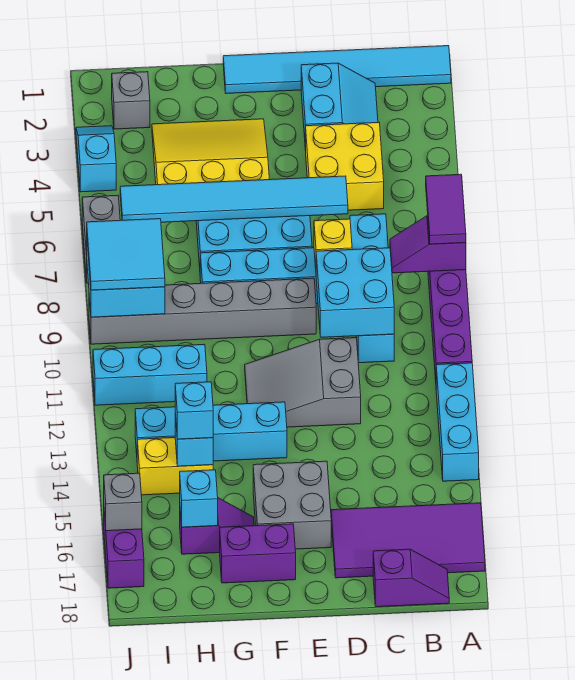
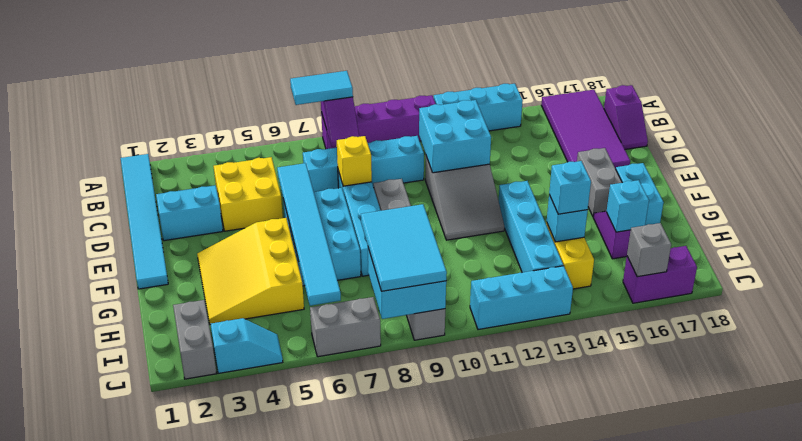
purple tile A7:A8 level 3 -> cyan tile A7:A8 level 3
purple slope B18:C18 level 1 top C -> purple slope B18:C18 level 1 top B
cyan brick C9:D10 level 2 -> cyan brick C11:D12 level 2
grey brick E15:F16 level 1 -> grey brick E16:F16 level 1
purple brick F17:G17 level 1 -> cyan brick F17:G17 level 1
cyan brick H11:J11 level 1 -> cyan brick J11:J13 level 1
grey brick I2 level 1 -> grey brick I2:J2 level 1
cyan tile I8:J9 level 3 -> cyan tile H8:J9 level 3
cyan slope J3:J4 level 1 top 4 -> cyan slope J3:J4 level 1 top 3

